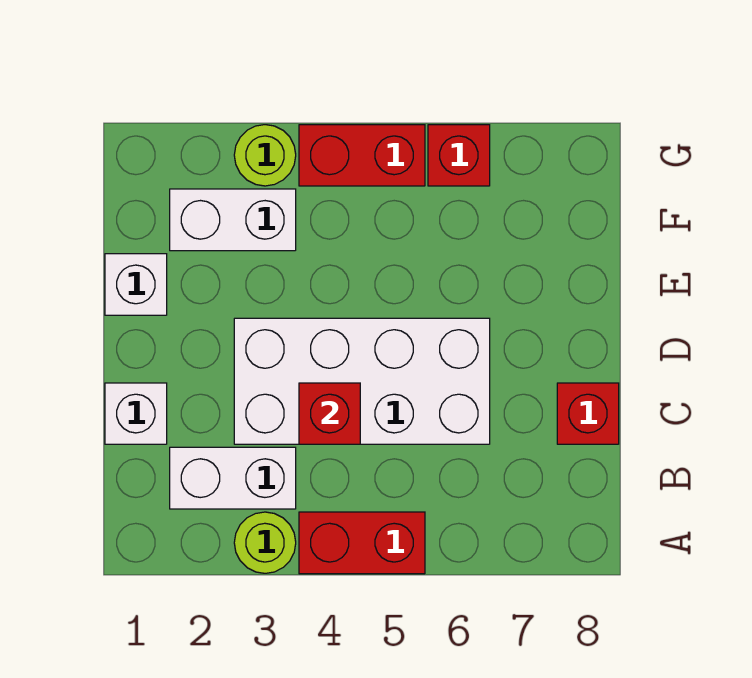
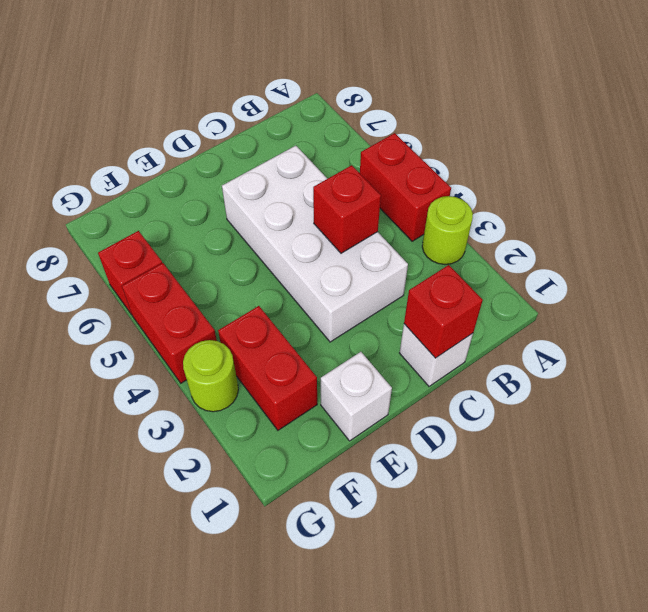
white brick B2:B3 level 1 -> none
red brick C8 level 1 -> red brick C1 level 2
white brick F2:F3 level 1 -> red brick F2:F3 level 1

